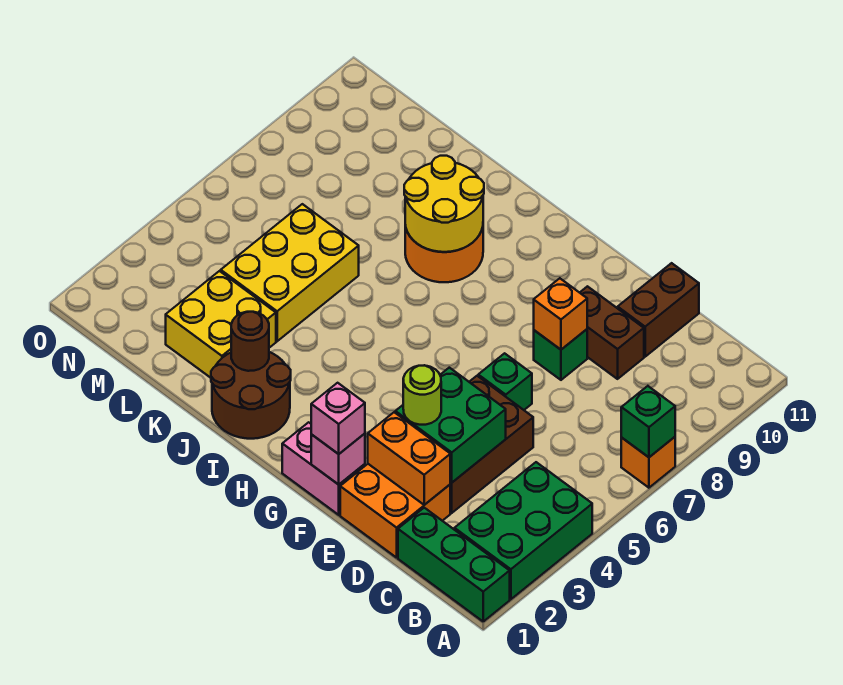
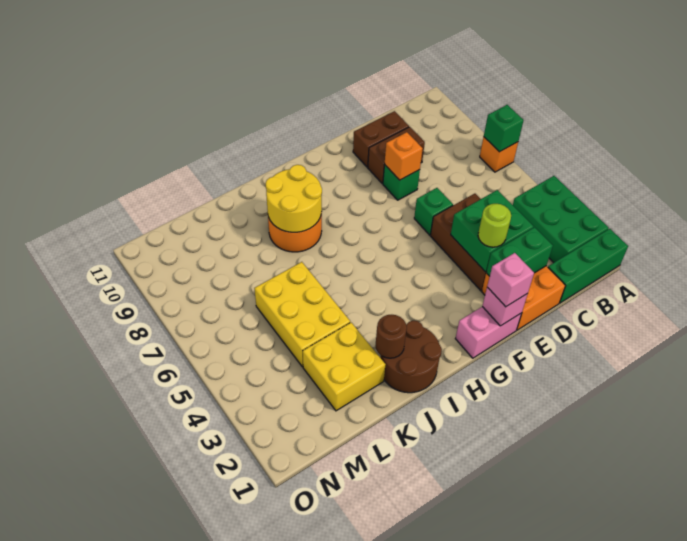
orange brick D2:E2 level 2 -> green brick D2:E2 level 2
brown brick D10:D11 level 1 -> brown brick D10:E10 level 1

